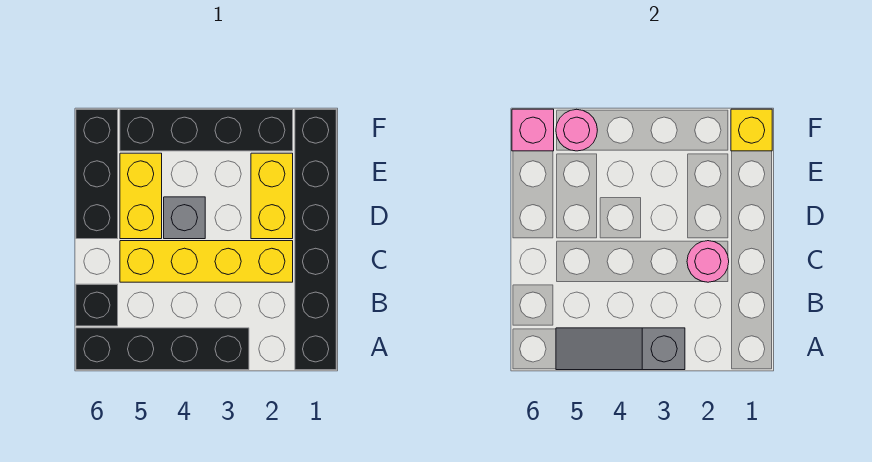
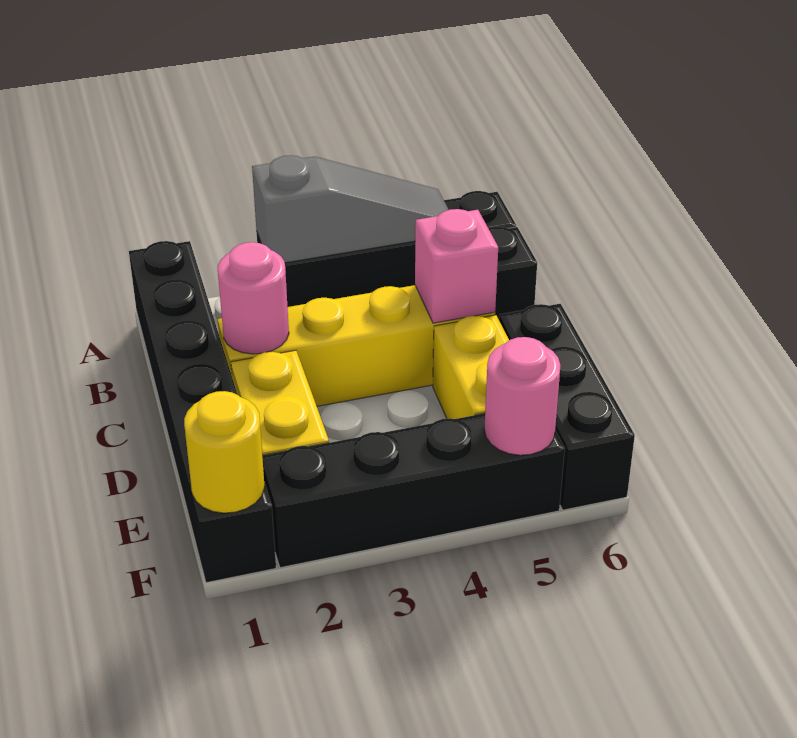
grey brick D4 level 1 -> none
yellow brick F1 level 2 -> yellow round brick F1 level 2
pink brick F6 level 2 -> pink brick C5 level 2

